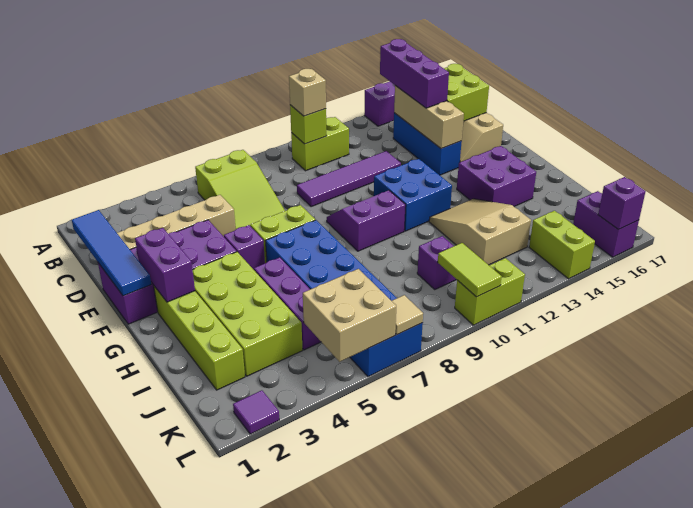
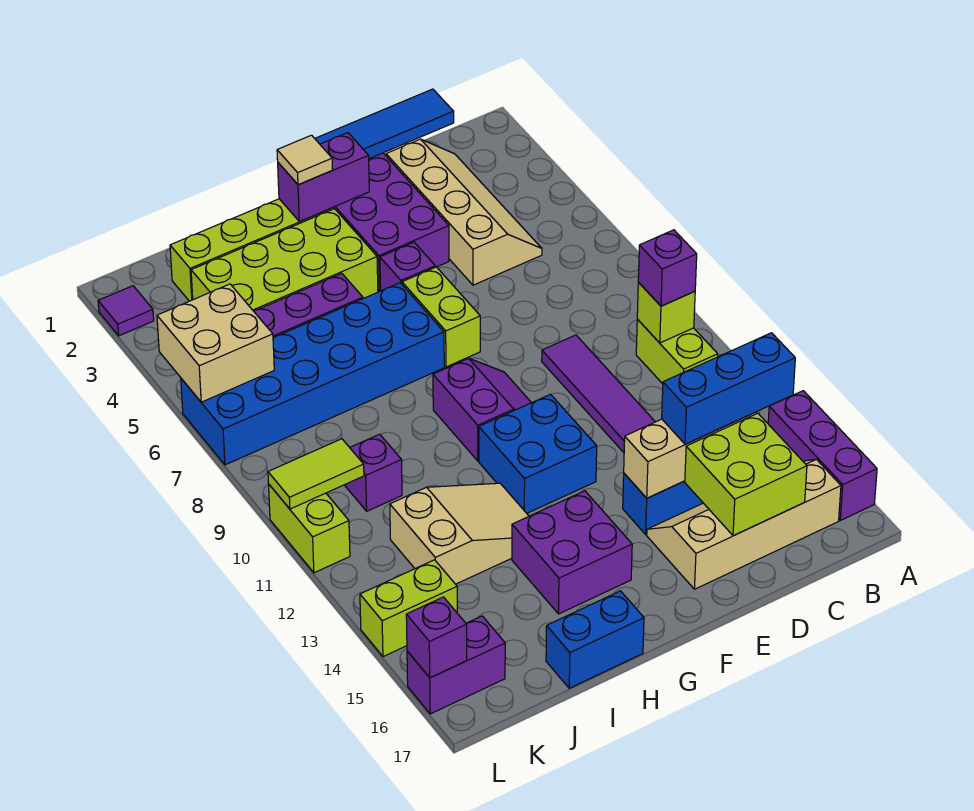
lime slope B6:D7 level 1 top B -> none
tan brick B10 level 3 -> purple brick B10 level 3
purple brick B14:D14 level 3 -> blue brick B14:D14 level 3
none -> blue brick H17:I17 level 1
tan tile L7 level 2 -> tan tile G2 level 3

